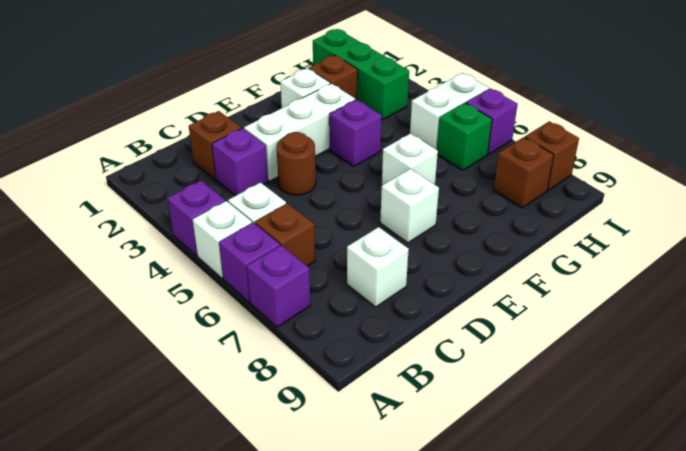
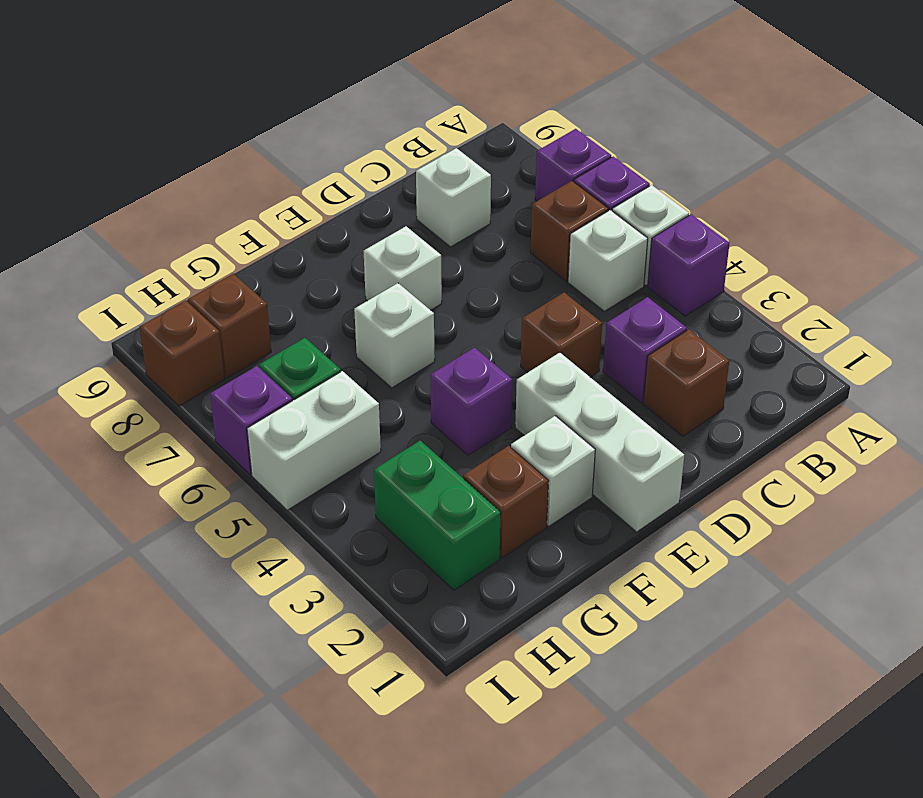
white brick D3:F3 level 1 -> white brick E1:E3 level 1
brown round brick D4 level 1 -> brown brick D4 level 1
green brick H1:H3 level 1 -> green brick H2:H3 level 1

